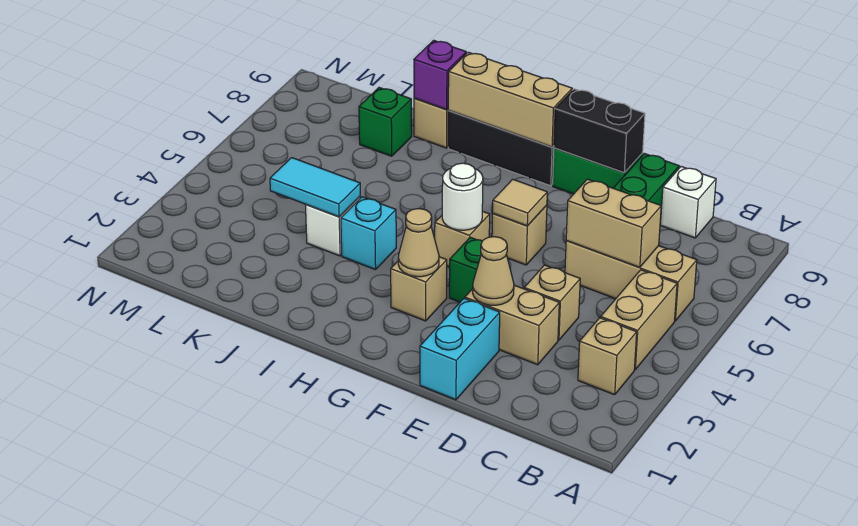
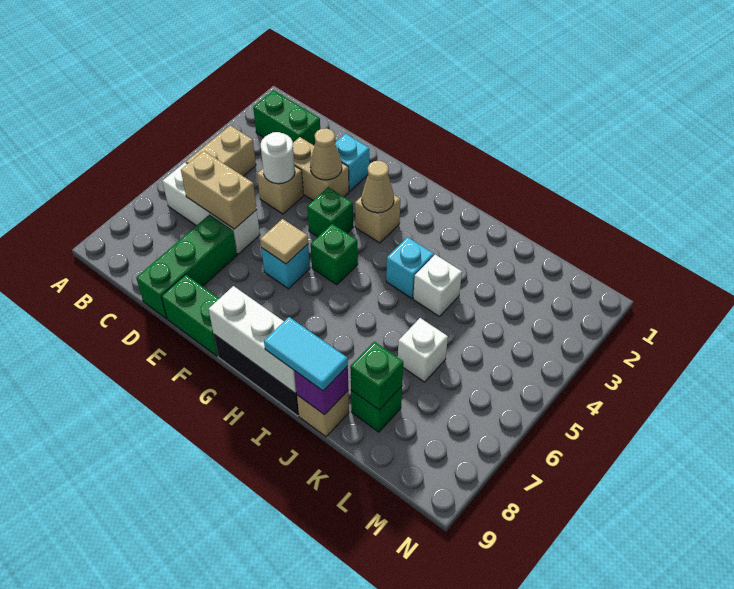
none -> green brick B2:C2 level 1
tan brick B3 level 1 -> none
tan brick B6:D6 level 1 -> white brick B6:D6 level 1
white brick C9 level 1 -> white brick K6 level 1
cyan brick E1:E2 level 1 -> cyan brick E2 level 1
black brick E9:F9 level 2 -> none
tan brick F6 level 1 -> cyan brick F6 level 1
tan brick G5 level 1 -> green brick G5 level 1
white round brick G5 level 2 -> white round brick D4 level 2
tan brick G9:I9 level 2 -> white brick G9:I9 level 2
cyan tile J4:K4 level 2 -> cyan tile I9:J9 level 3
none -> green brick K8 level 2

